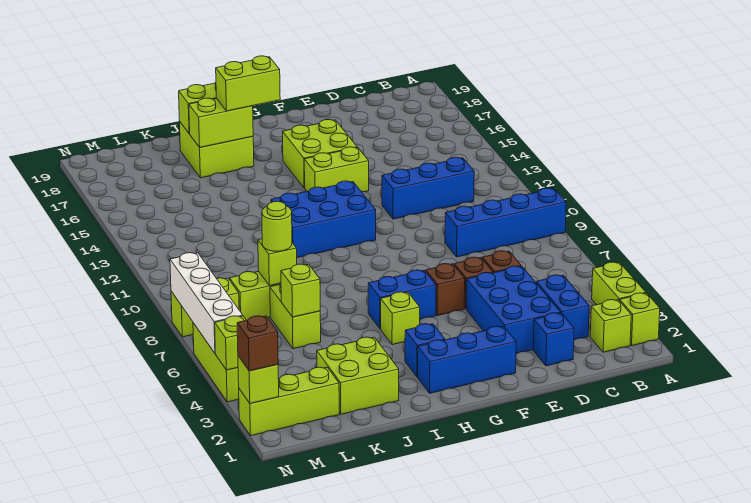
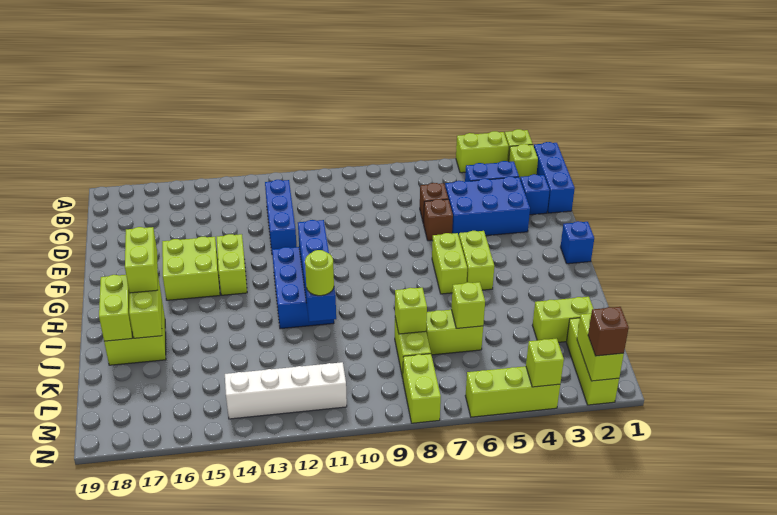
blue brick A9:D9 level 1 -> blue brick G11:J11 level 2
blue brick F2:H2 level 1 -> blue brick B1:D1 level 1
brown brick F6 level 1 -> none
blue brick G6:H6 level 1 -> lime brick G6:H6 level 1
blue brick H3 level 1 -> blue brick G1 level 1
lime brick H5 level 1 -> lime brick G5:H5 level 1
lime brick J2:K3 level 1 -> lime brick K2:K3 level 1
lime round brick K8 level 3 -> lime round brick J11 level 3
lime brick N2 level 2 -> lime brick M2:N2 level 2
white brick N5:N8 level 2 -> white brick M11:M14 level 1

